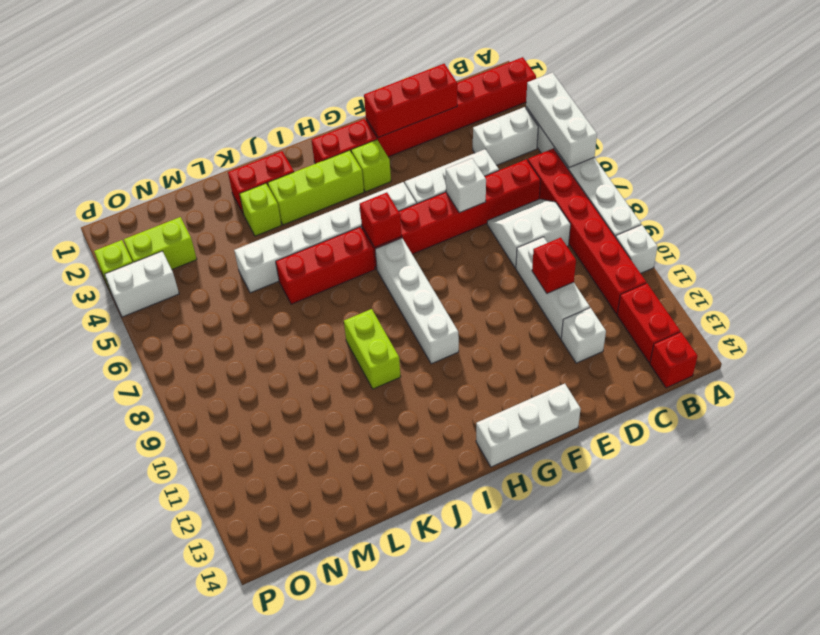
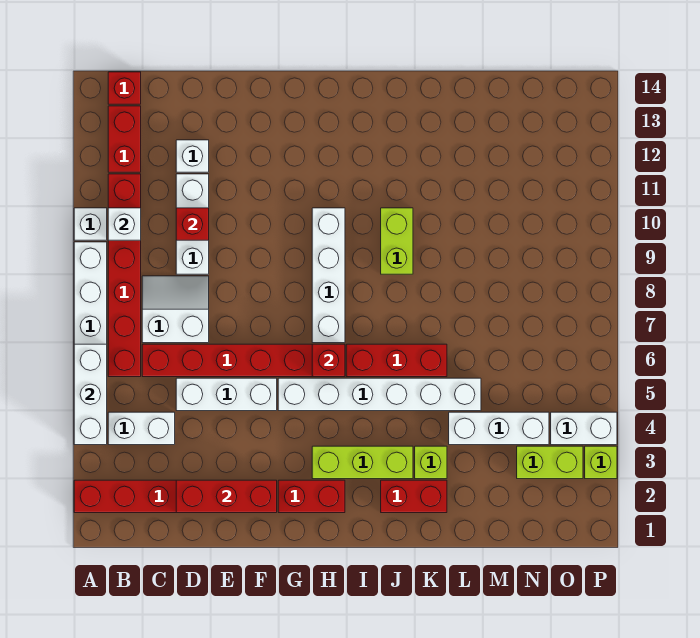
white slope C7:D8 level 1 top 8 -> white slope C7:D8 level 1 top 7
white brick E6 level 2 -> white brick B10 level 2
white brick F14:H14 level 1 -> white brick L4:N4 level 1
lime brick G3 level 1 -> none

